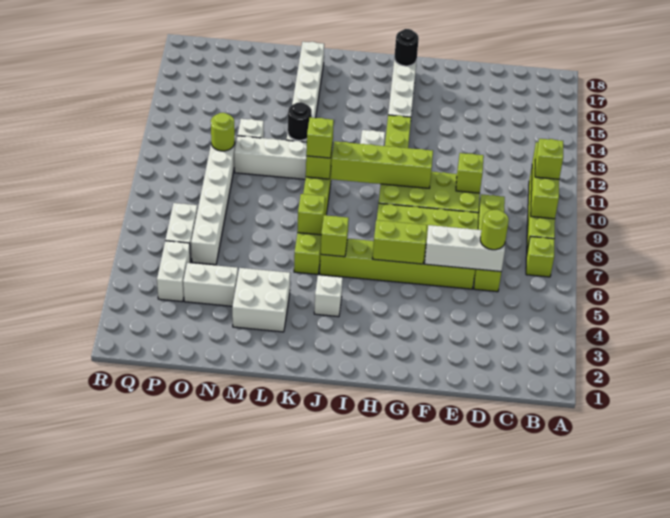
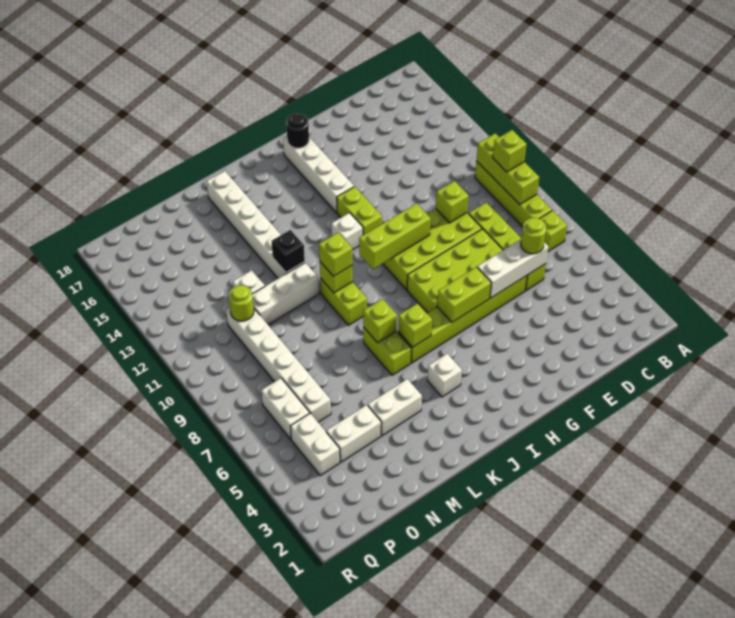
lime brick G10:J10 level 2 -> lime brick G10:I10 level 2
white brick L3:M4 level 1 -> white brick L4:M4 level 1
black round brick L12 level 2 -> black brick L12 level 2

